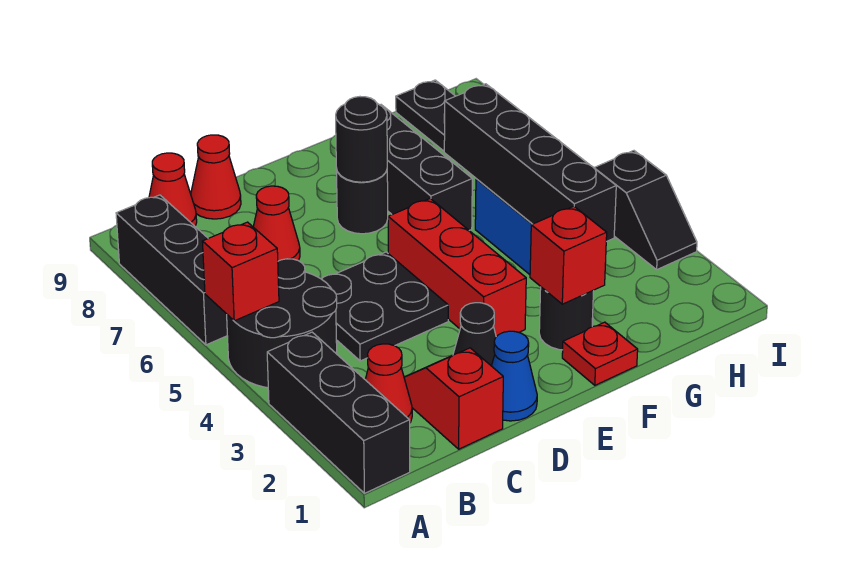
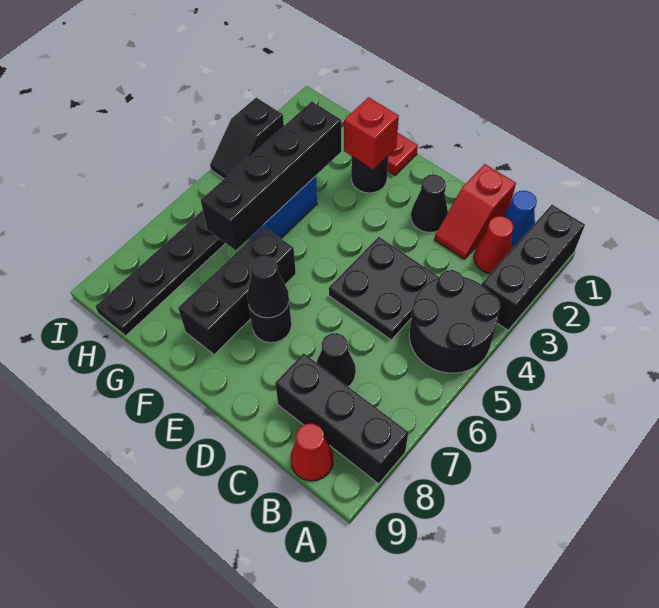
red brick A5 level 2 -> none
black brick A6:A8 level 1 -> black brick A8:C8 level 1
red cone C7 level 1 -> black cone C7 level 1
red cone C9 level 1 -> none
blue cone D1 level 1 -> blue cone B1 level 1
red brick E3:E5 level 1 -> none
black round brick E7 level 2 -> black cone E7 level 2
black slope I3:I4 level 1 top 4 -> black slope I3:I4 level 1 top 3

